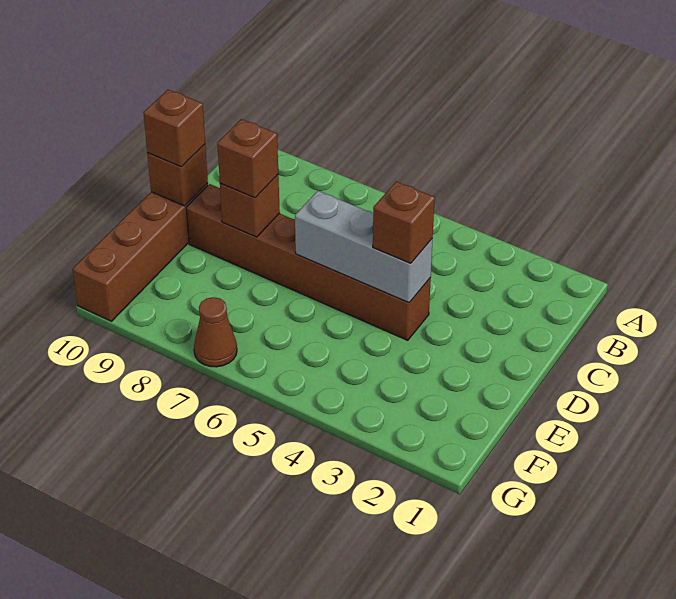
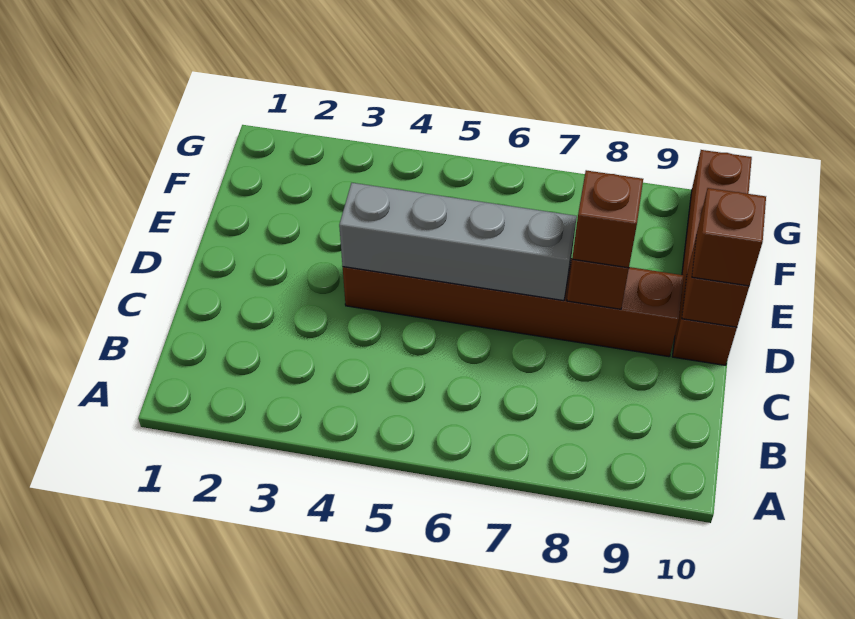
grey brick D4:D6 level 2 -> grey brick D4:D7 level 2
brown brick D4 level 3 -> none
brown cone G7 level 1 -> none

